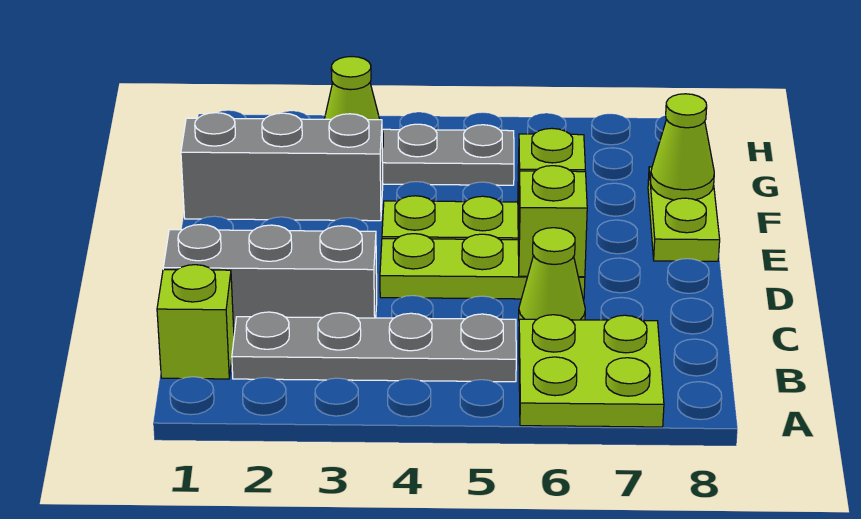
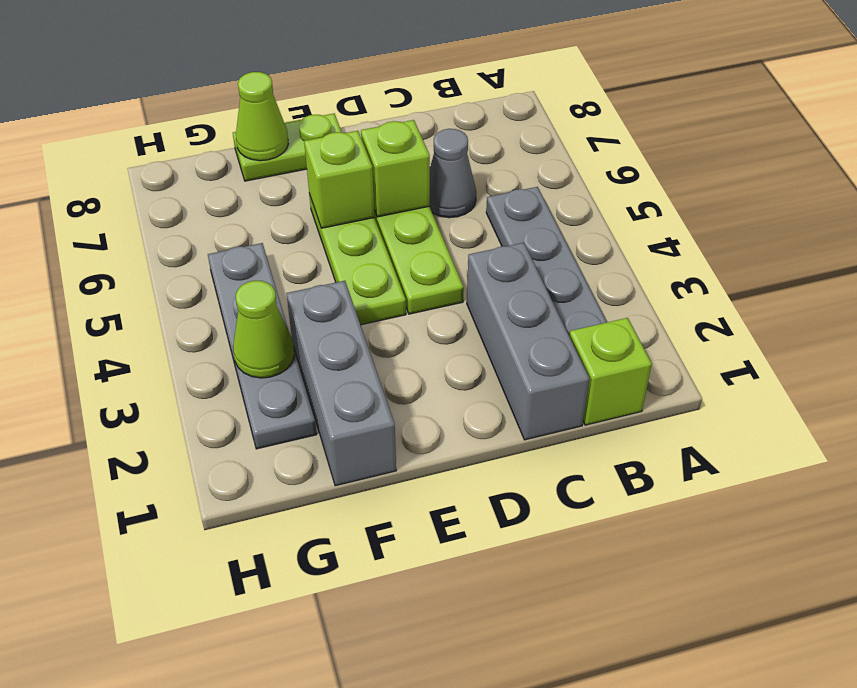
lime plate A6:B7 level 1 -> none
lime cone C6 level 1 -> grey cone C6 level 1

